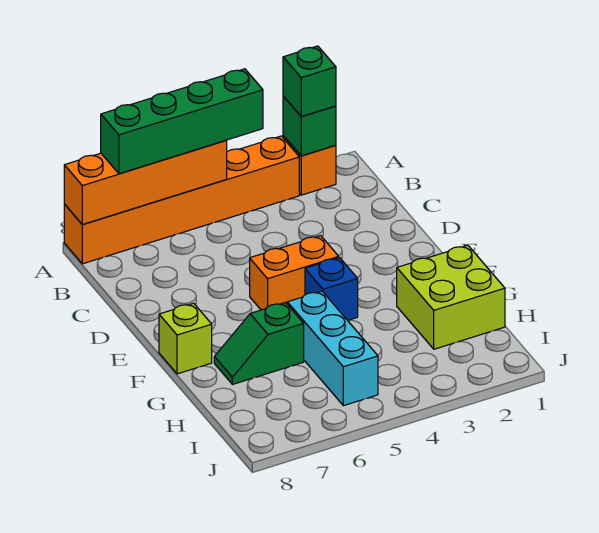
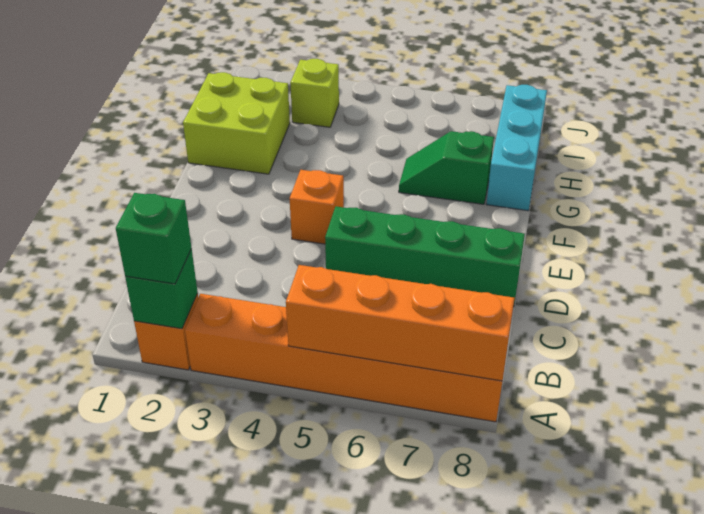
green brick A4:A7 level 3 -> green brick D5:D8 level 1
orange brick E4:E5 level 1 -> orange brick E4 level 1
blue brick F4 level 1 -> none
lime brick F8 level 1 -> lime brick I3 level 1
cyan brick G5:I5 level 1 -> cyan brick G8:I8 level 1
green slope G6:G7 level 1 top 6 -> green slope G6:G7 level 1 top 7

